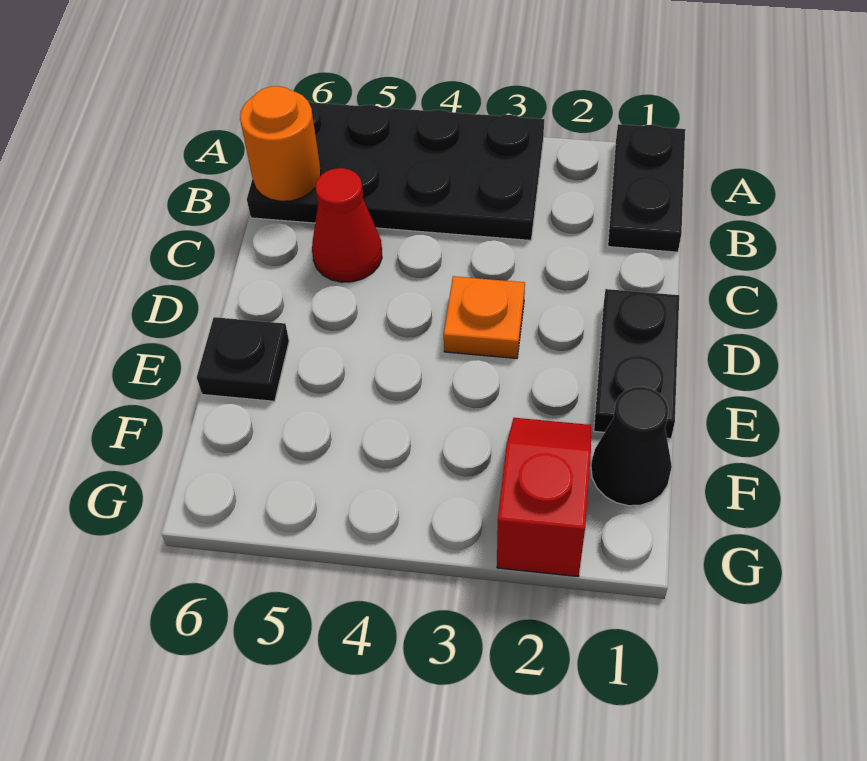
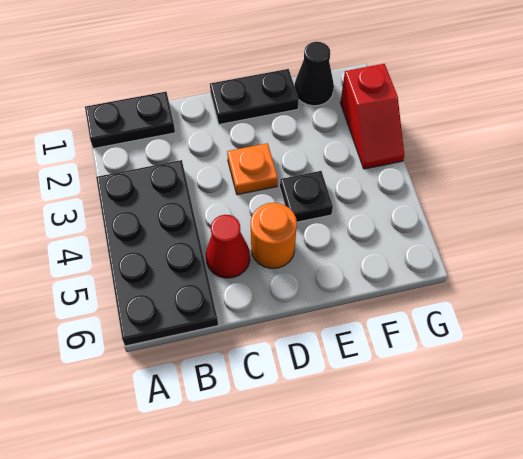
orange round brick B6 level 2 -> orange round brick D5 level 1
black plate E6 level 1 -> black plate E4 level 1
red slope F2:G2 level 1 top G -> red slope G2:G3 level 1 top 2

